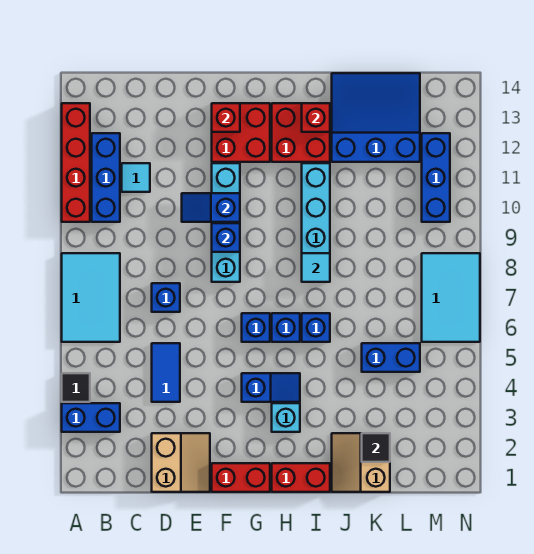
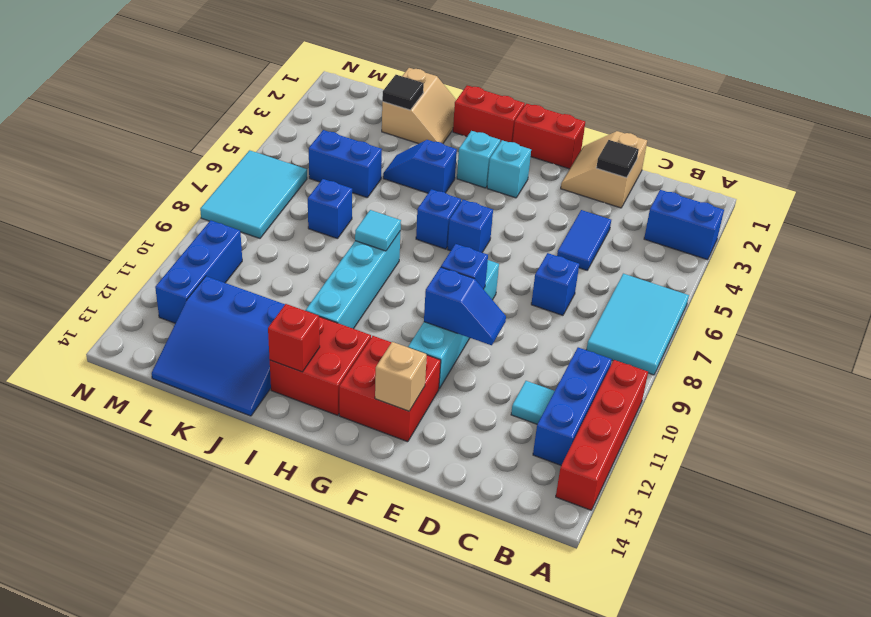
black tile A4 level 1 -> black tile D2 level 2
red brick F13 level 2 -> tan brick F13 level 2
none -> cyan brick G3 level 1
blue slope G4:H4 level 1 top G -> blue slope I4:J4 level 1 top I
blue brick I6 level 1 -> blue brick K7 level 1

